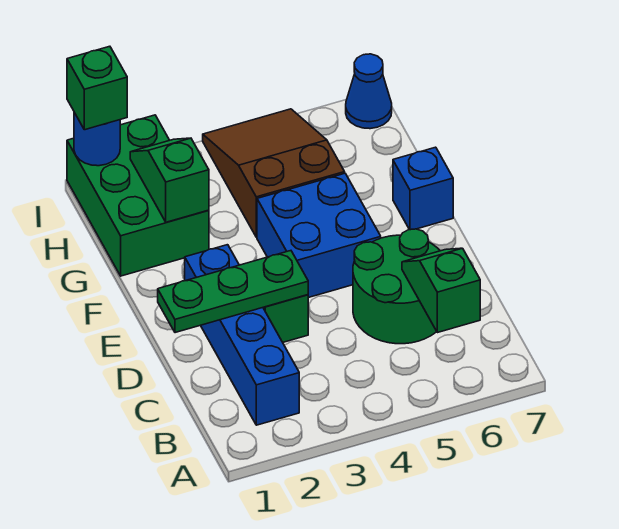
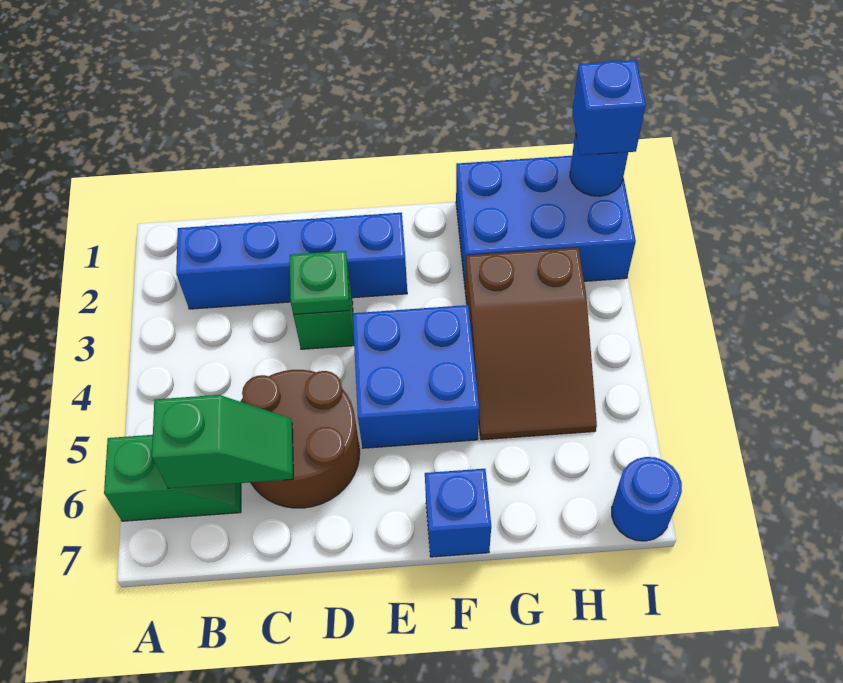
green round brick C5:D6 level 1 -> brown round brick C5:D6 level 1
green plate D1:D3 level 2 -> green plate D3 level 2
green brick G1:I2 level 1 -> blue brick G1:I2 level 1
green slope G2:H2 level 2 top G -> green slope A6:B6 level 1 top A
brown slope G4:I5 level 1 top G -> brown slope G3:H5 level 1 top 3
green brick I1 level 3 -> blue brick I1 level 3
blue cone I7 level 1 -> blue round brick I7 level 1

